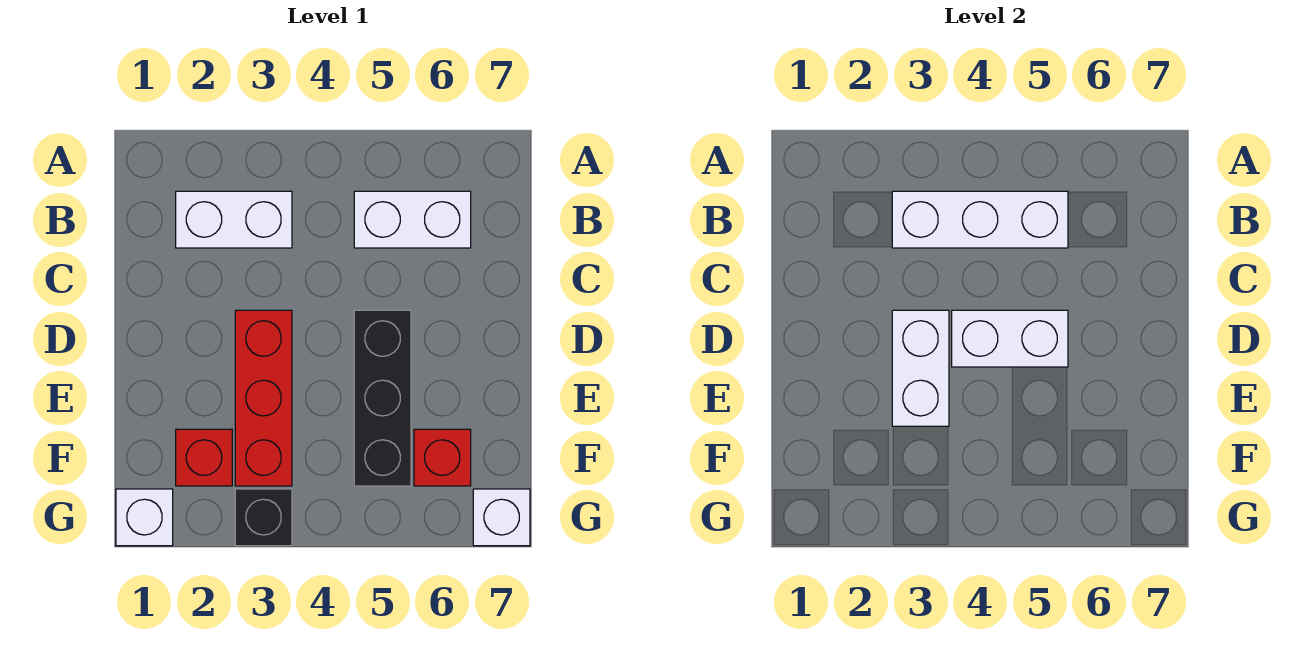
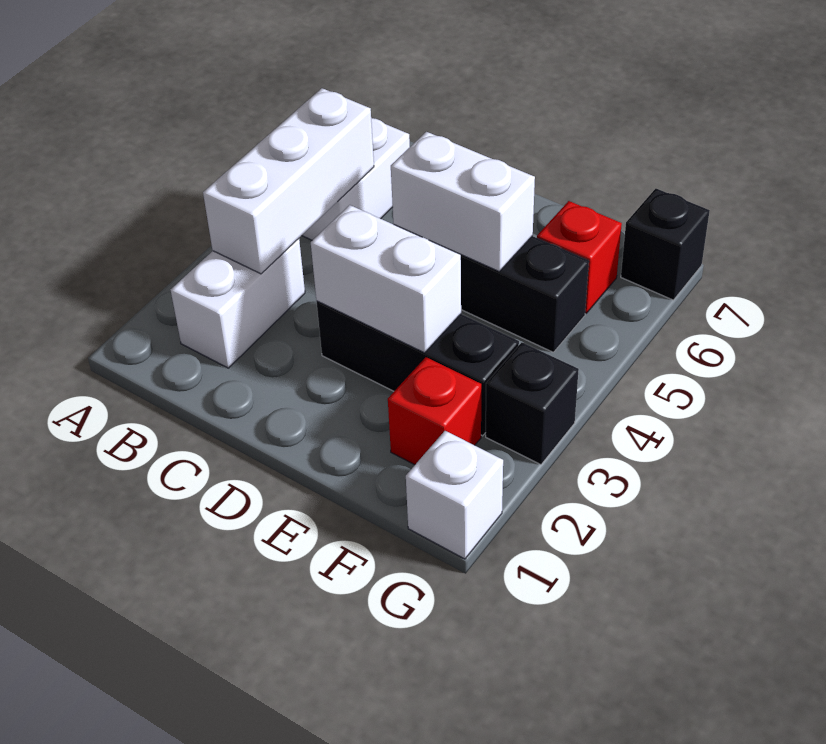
red brick D3:F3 level 1 -> black brick D3:F3 level 1
white brick D4:D5 level 2 -> white brick D5:E5 level 2
white brick G7 level 1 -> black brick G7 level 1

